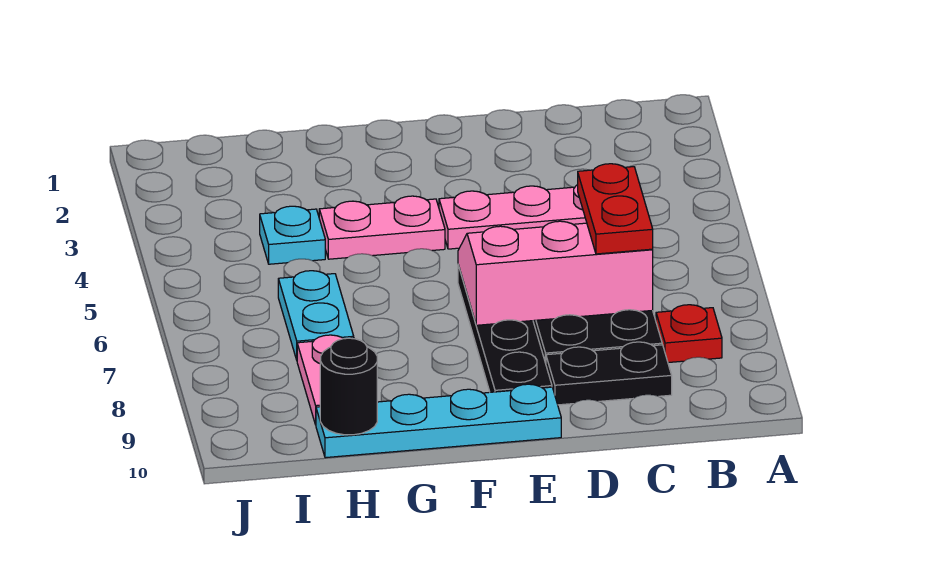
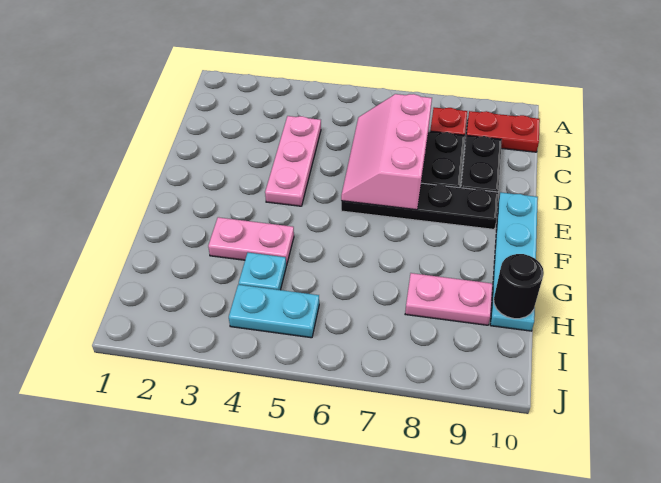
red plate C6:C7 level 3 -> red plate B9:B10 level 1
pink plate F4:G4 level 1 -> pink plate G3:G4 level 1
cyan plate H6:H7 level 1 -> cyan plate I4:I5 level 1

